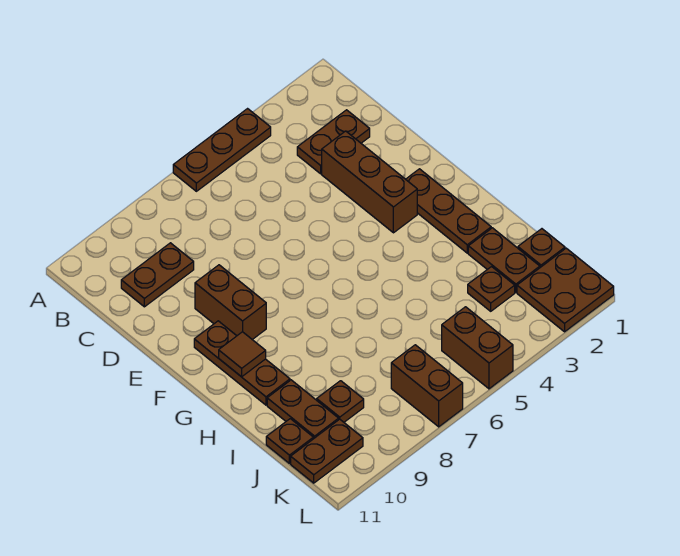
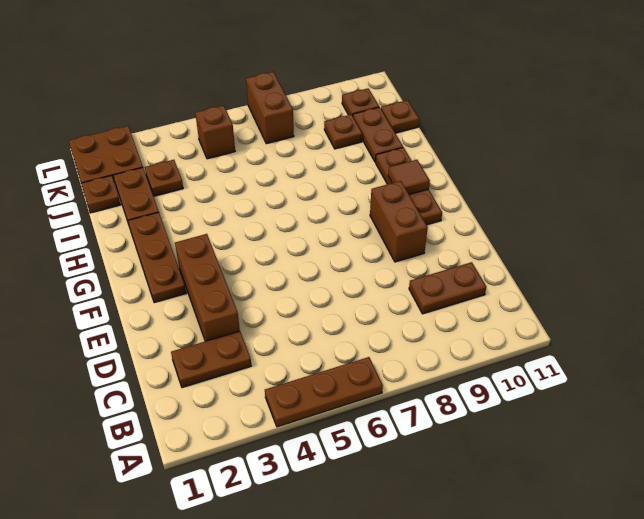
brown brick K5:L5 level 1 -> brown brick K5 level 1
brown plate K10:K11 level 1 -> brown plate K10 level 1

